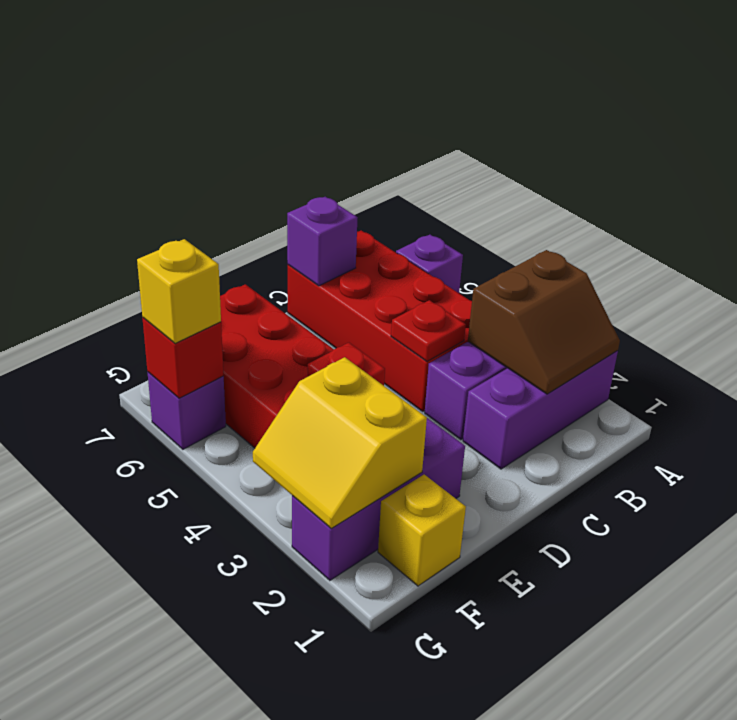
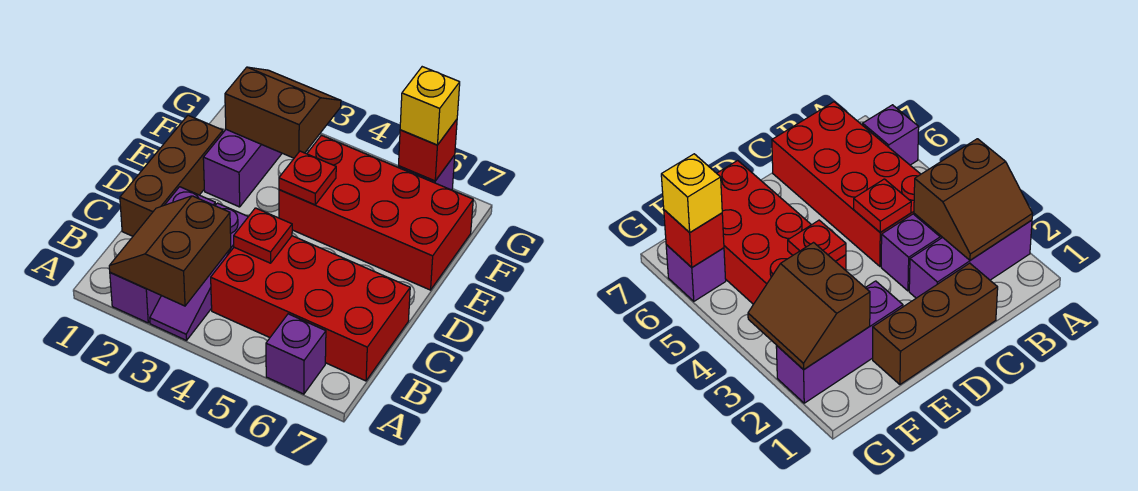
none -> brown brick C1:E1 level 1
purple brick C7 level 2 -> none
yellow brick F1 level 1 -> none
yellow slope F2:G3 level 2 top F -> brown slope F2:G3 level 2 top F

